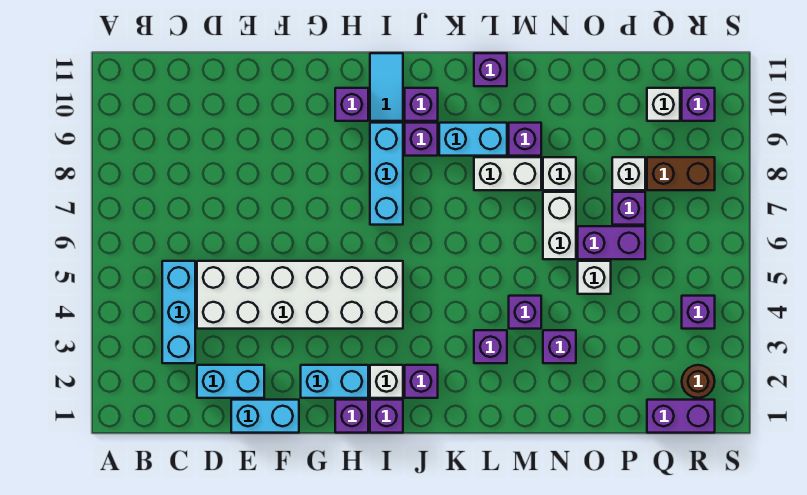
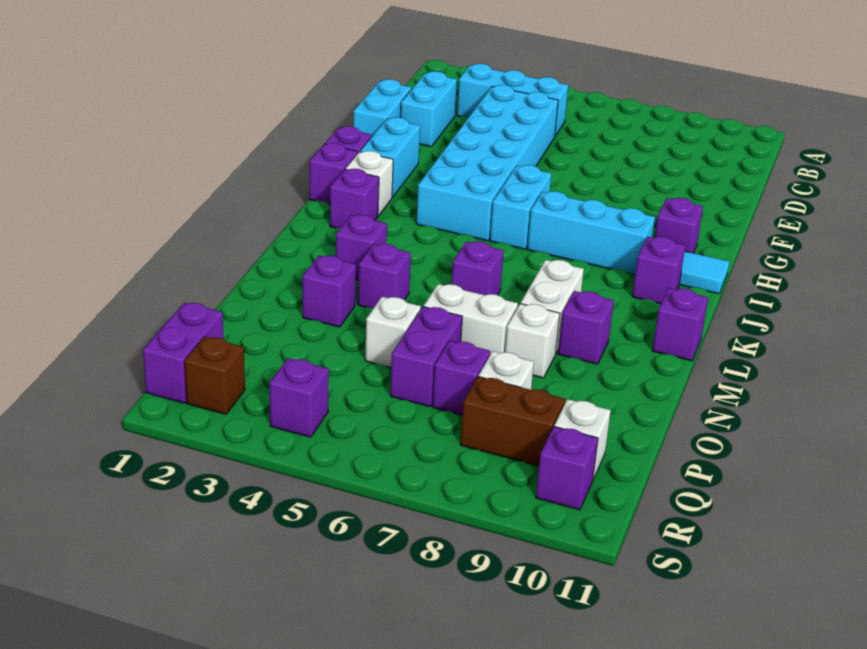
white brick D4:I5 level 1 -> cyan brick D4:I5 level 1
purple brick J9 level 1 -> purple brick L6 level 1
cyan brick K9:L9 level 1 -> cyan brick H6:I6 level 1
brown brick Q8:R8 level 1 -> brown brick Q8:Q9 level 1
brown round brick R2 level 1 -> brown brick R2 level 1

